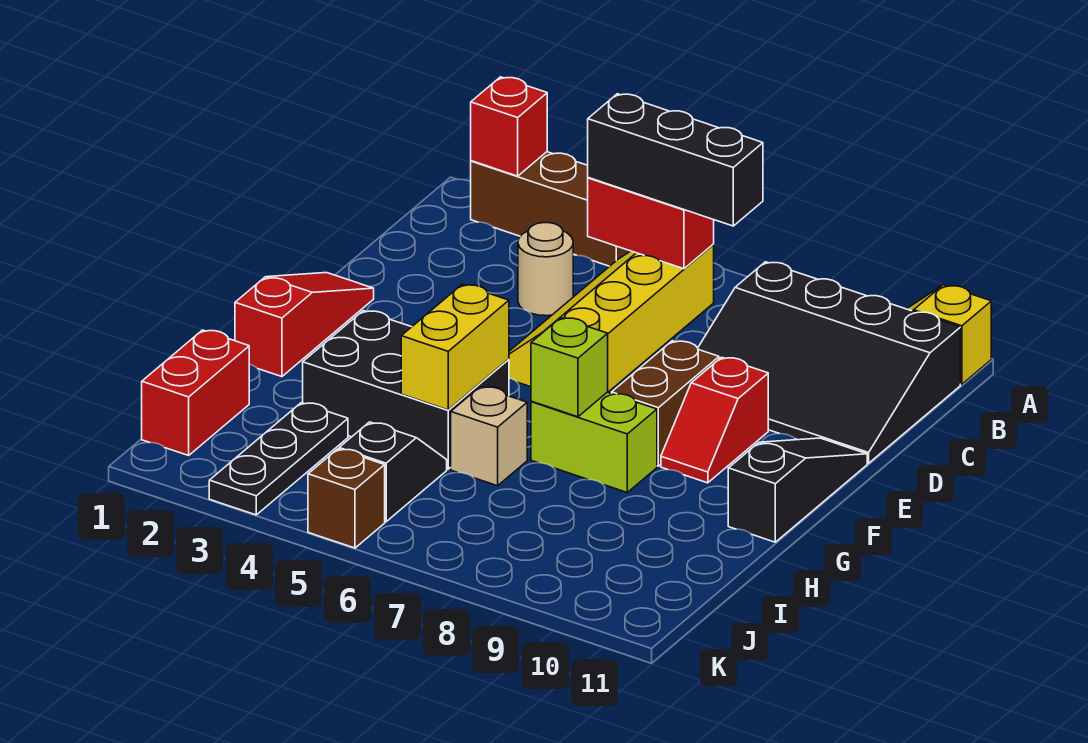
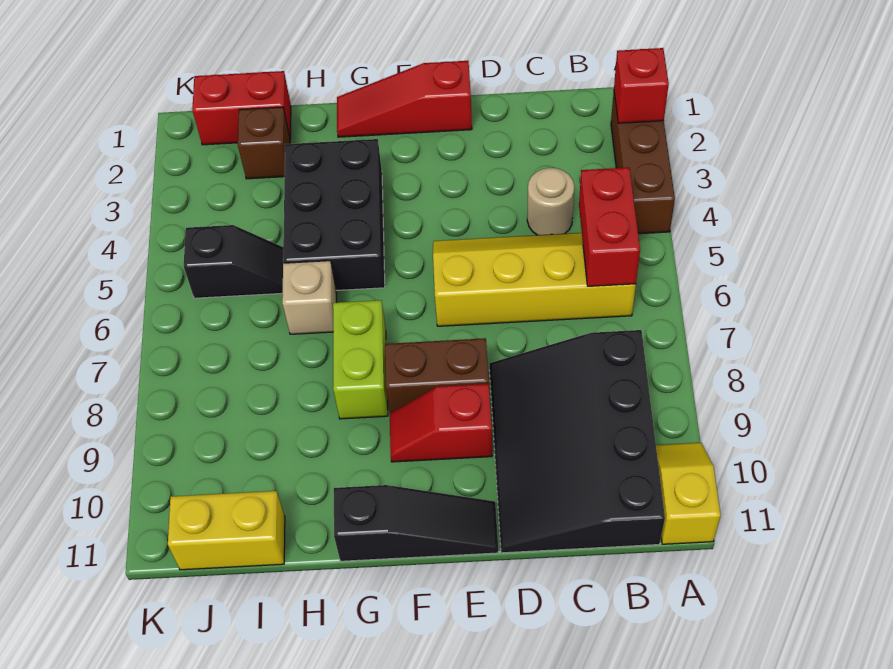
black brick B5:B7 level 3 -> none
red slope E1:G1 level 1 top G -> red slope E1:G1 level 1 top E
yellow brick G5:H5 level 2 -> yellow brick I11:J11 level 1
lime brick G7 level 2 -> none
black plate I3:K3 level 1 -> none
brown brick K5 level 1 -> brown brick I2 level 1

